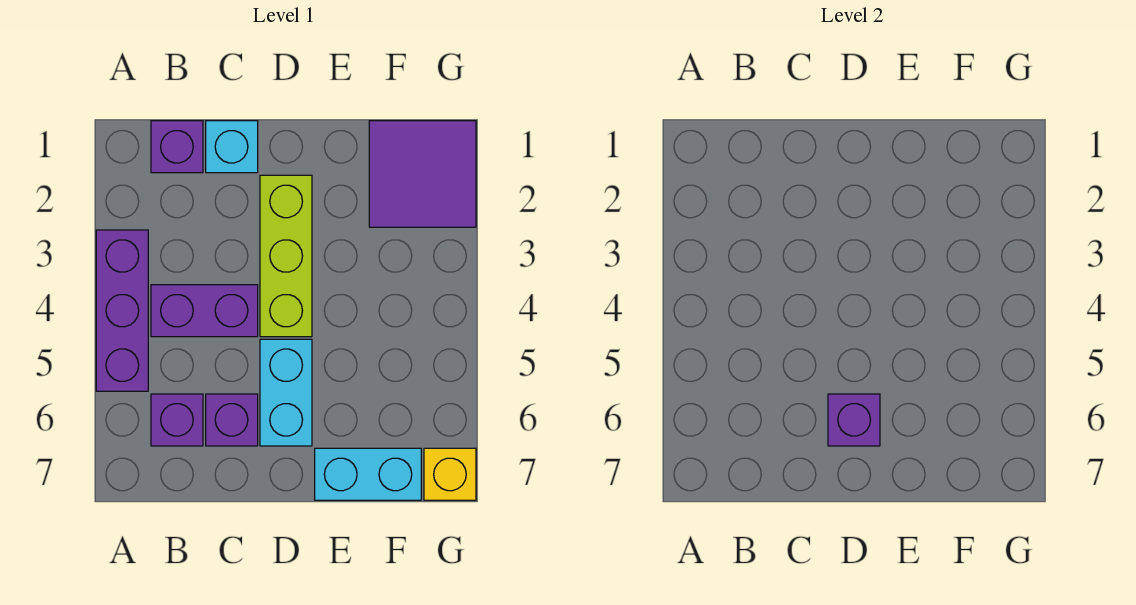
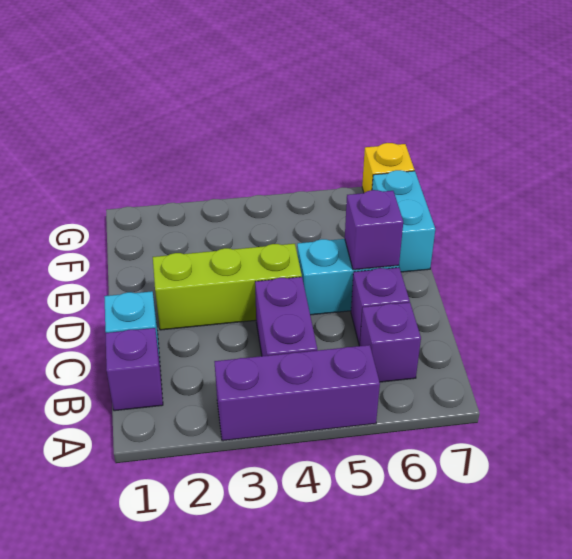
purple tile F1:G2 level 1 -> none

